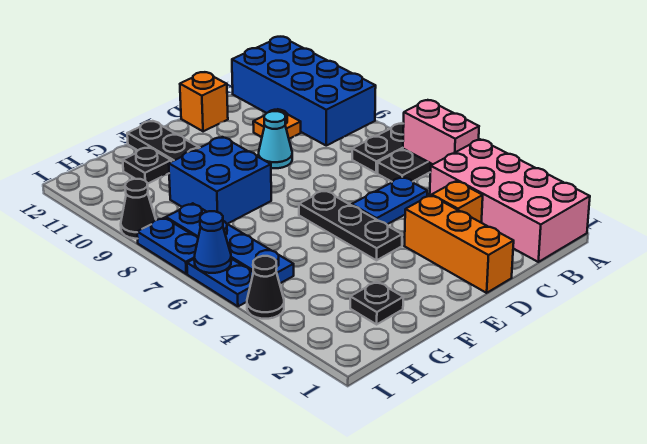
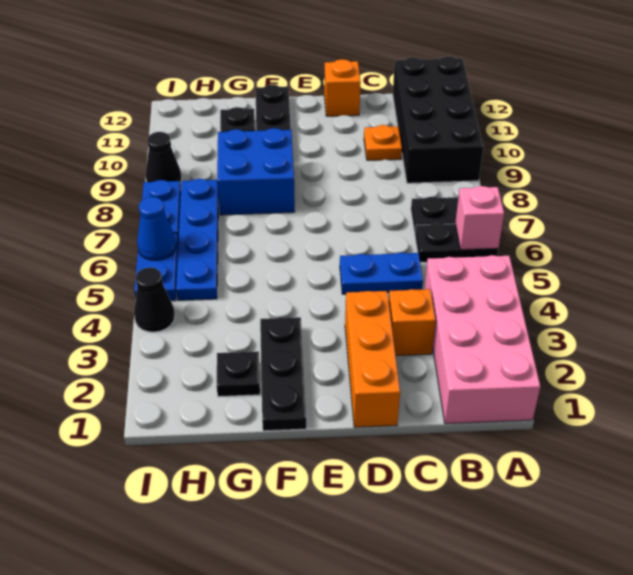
pink brick A5:A6 level 2 -> pink brick A6 level 2
blue brick A9:B12 level 1 -> black brick A9:B12 level 1
cyan cone D9 level 1 -> none
black plate E4:E6 level 1 -> black plate F1:F3 level 1

